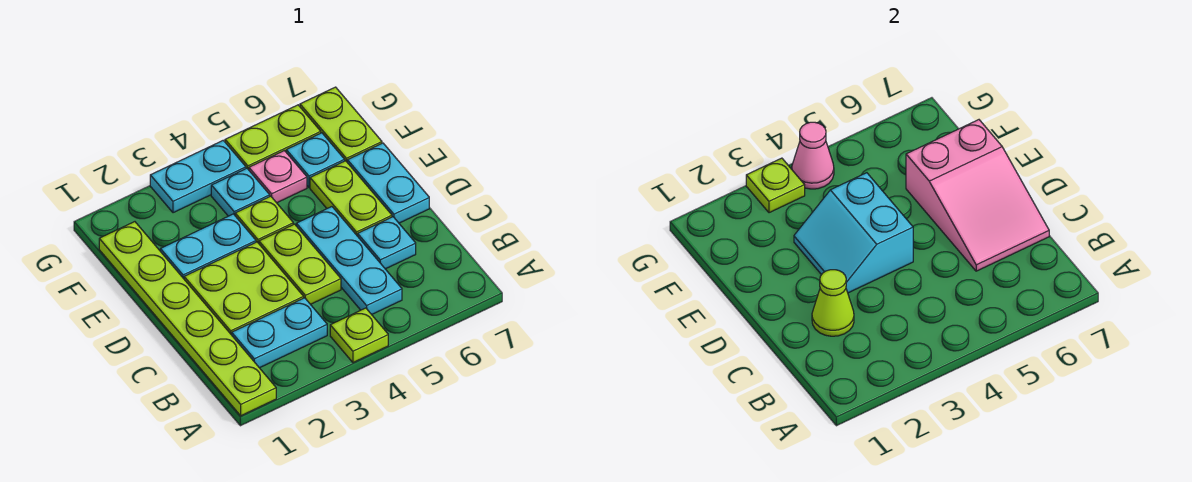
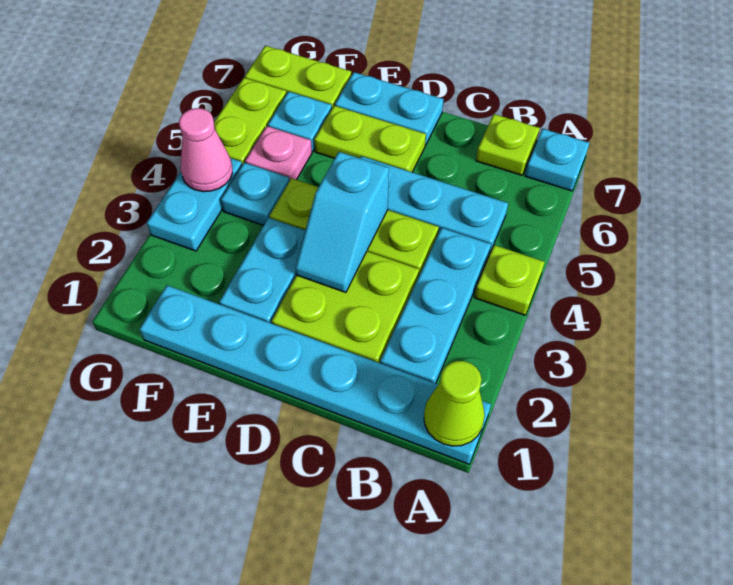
lime plate A1:F1 level 1 -> cyan plate A1:F1 level 1
cyan plate B2:B3 level 1 -> cyan plate B2:B4 level 1
lime cone C2 level 2 -> lime cone A1 level 2
cyan plate C6 level 1 -> cyan plate A7 level 1
pink slope C6:E7 level 2 top E -> none
cyan slope D3:E4 level 2 top 4 -> cyan slope D3:D4 level 2 top 4
lime plate G3 level 2 -> lime plate B7 level 1

